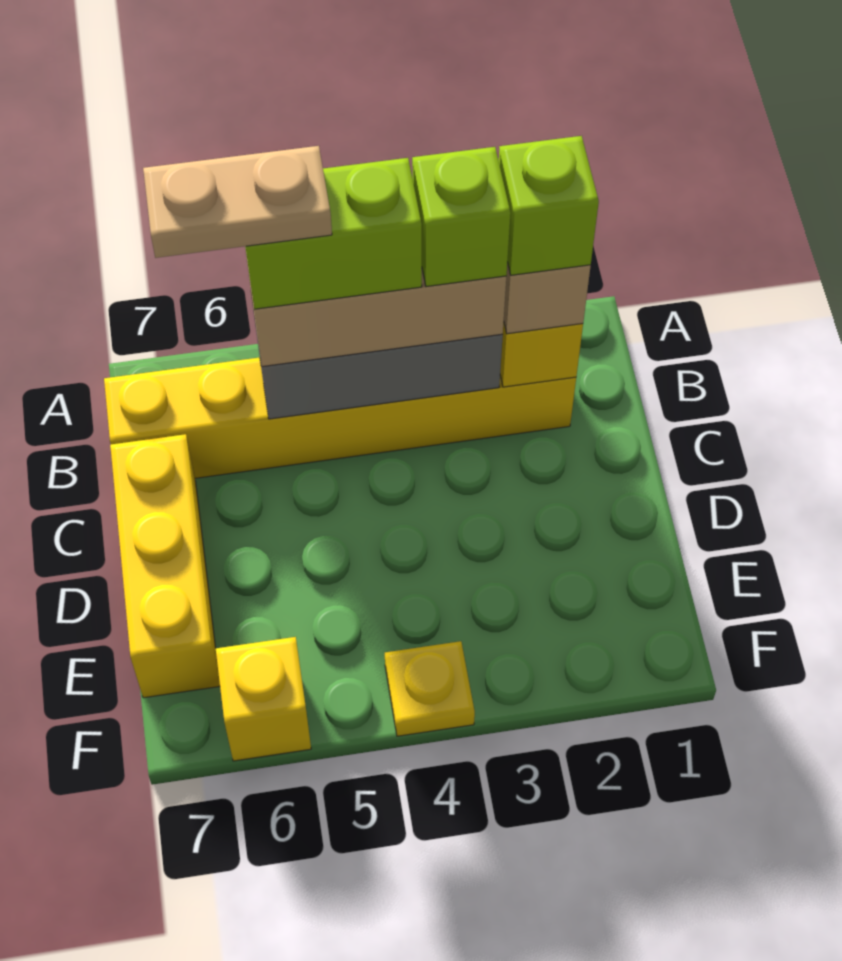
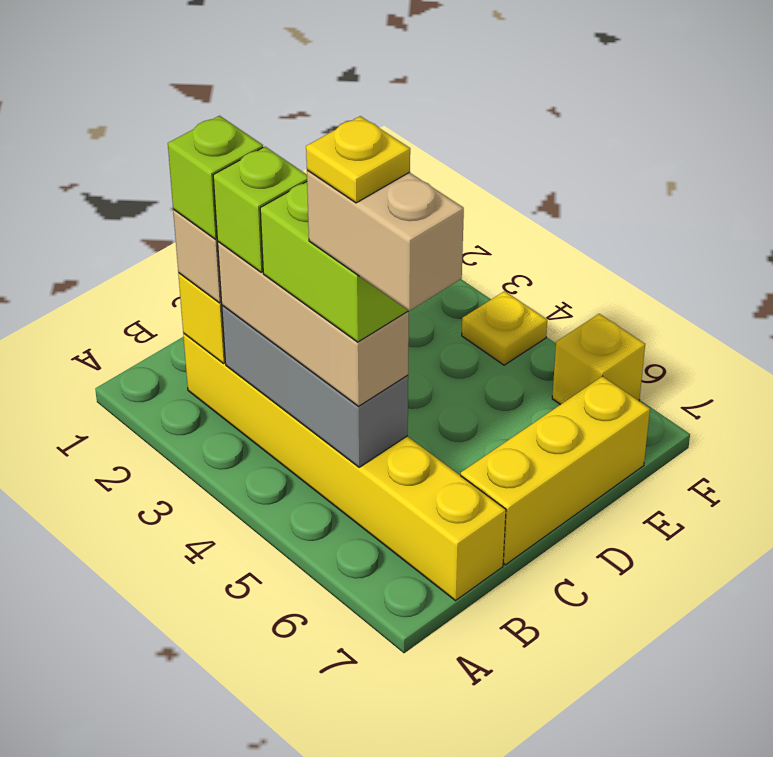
tan plate B5:B6 level 5 -> tan brick B5:B6 level 5
none -> yellow plate B5 level 6

